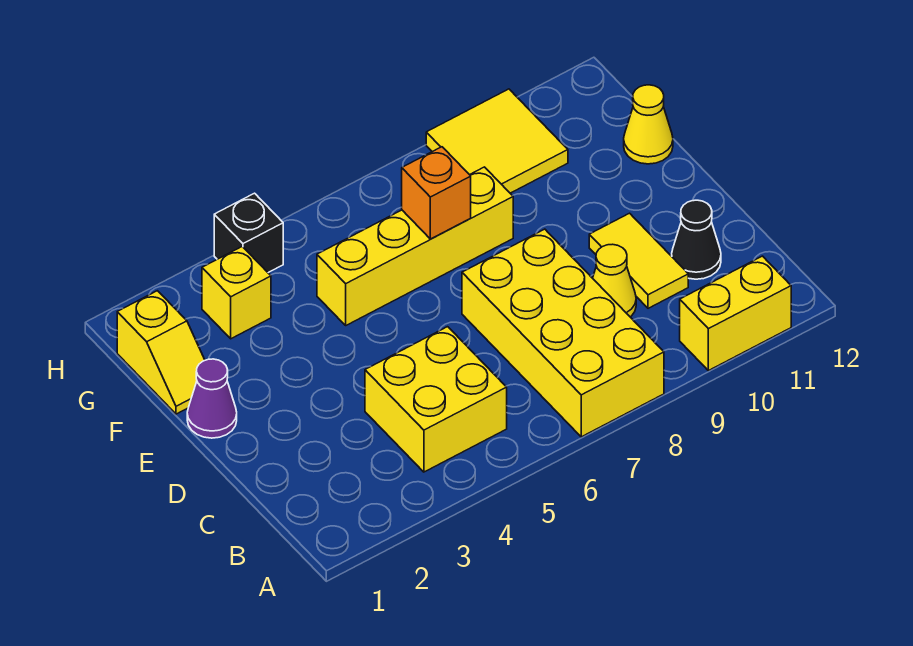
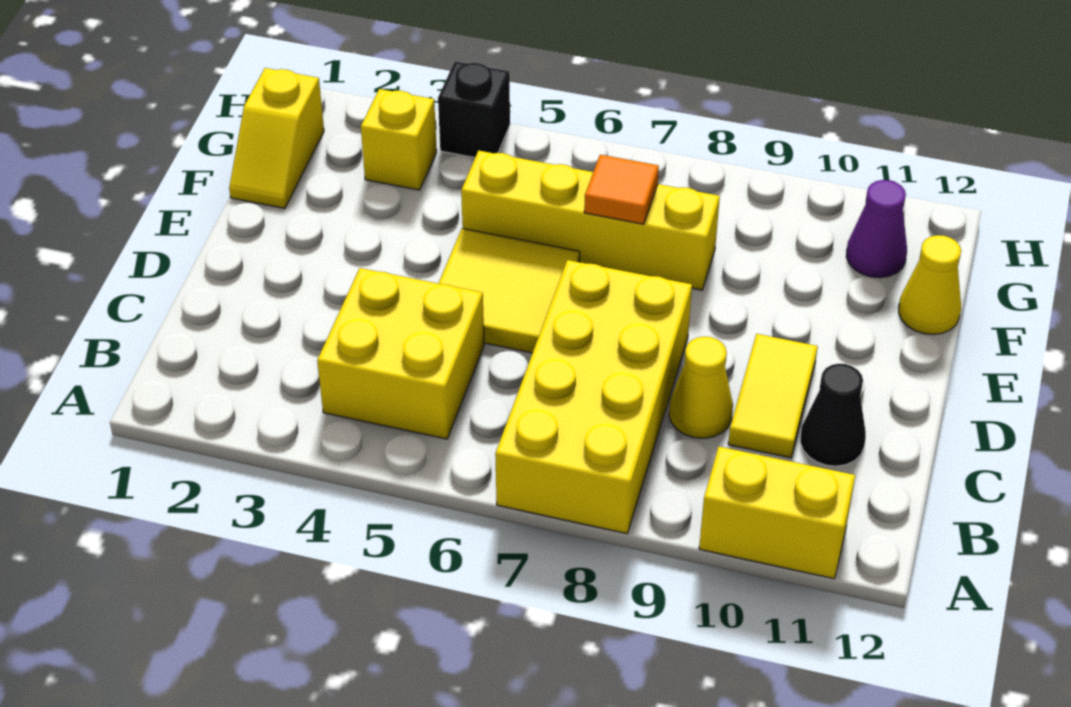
purple cone E1 level 1 -> purple cone G11 level 1
orange brick F7 level 2 -> orange tile F7 level 2
yellow tile G9:H10 level 1 -> yellow tile D5:E6 level 1

